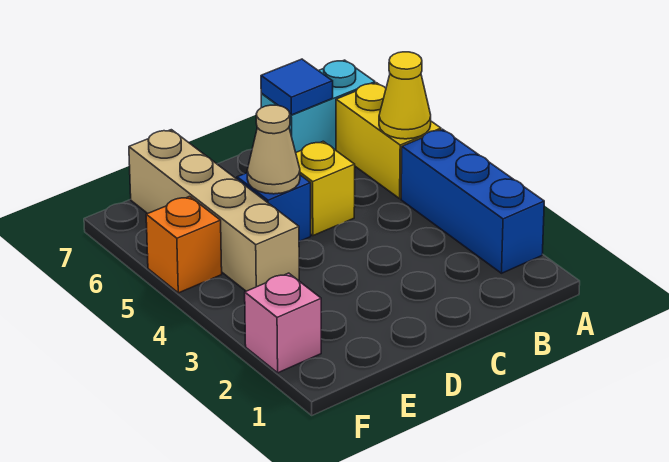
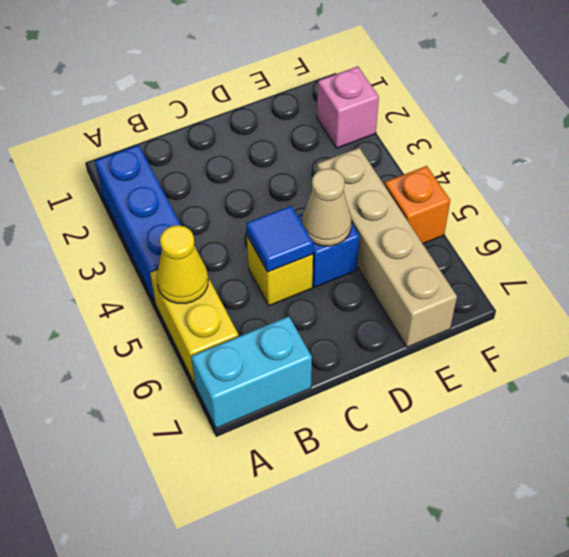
blue tile B7 level 2 -> blue tile C5 level 2

